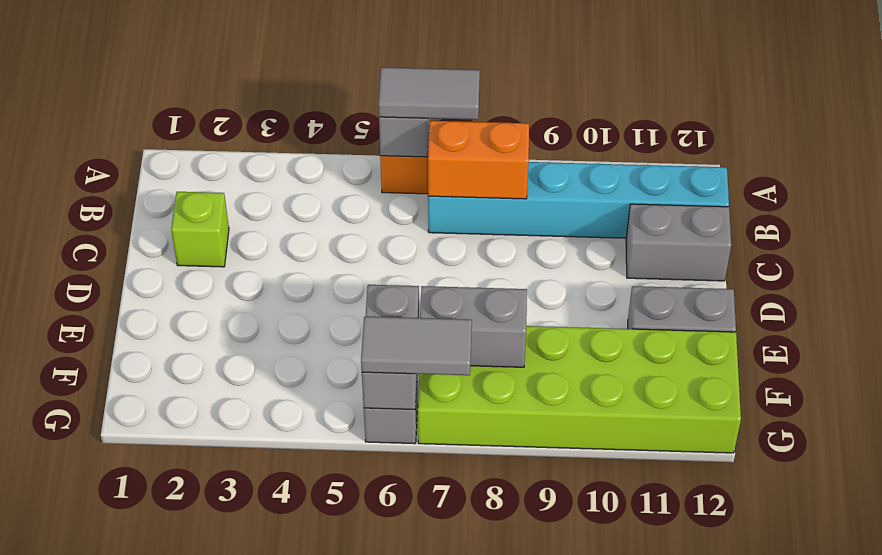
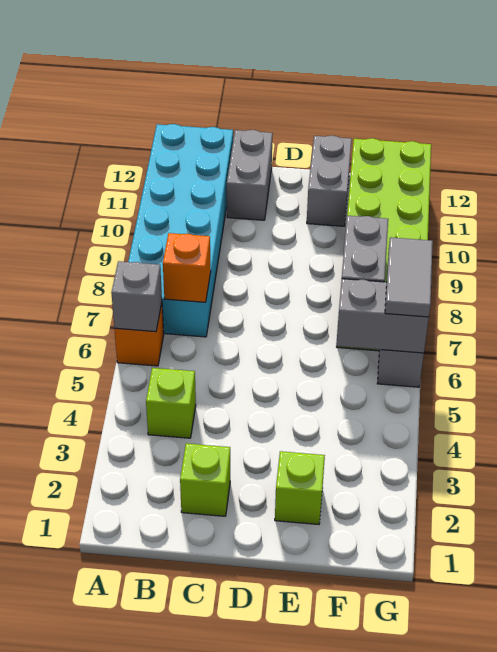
grey tile A6:A7 level 3 -> none
none -> lime brick B4 level 1
cyan brick B7:B12 level 1 -> cyan brick A7:B12 level 1
orange brick B7:B8 level 2 -> orange brick B7 level 2
none -> lime brick E2 level 1

